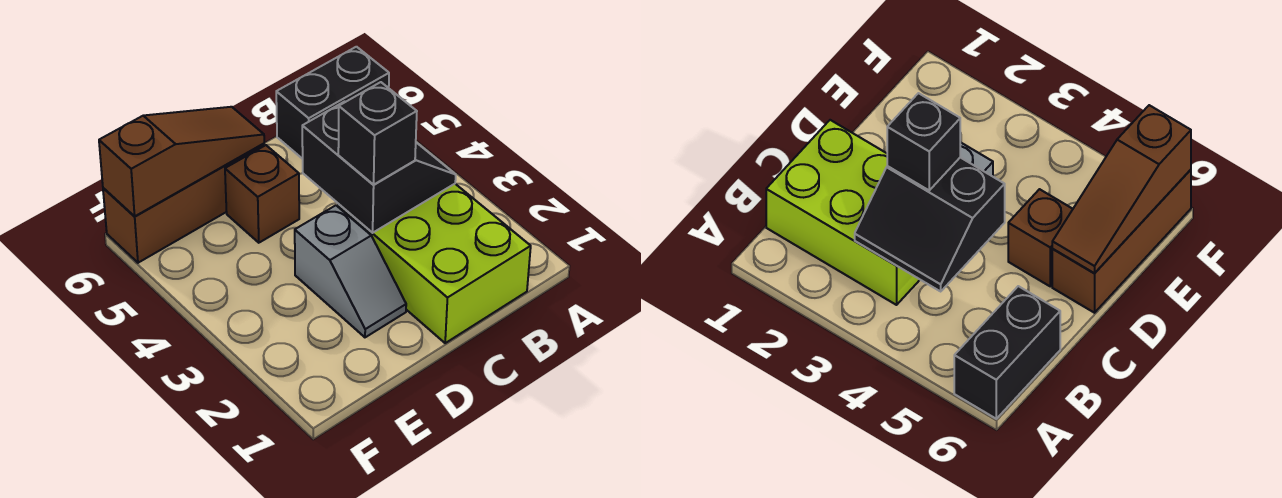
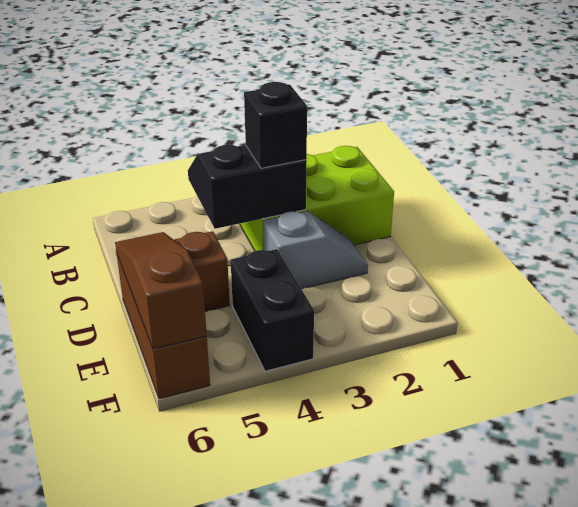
black brick A6:B6 level 1 -> black brick E4:F4 level 1

